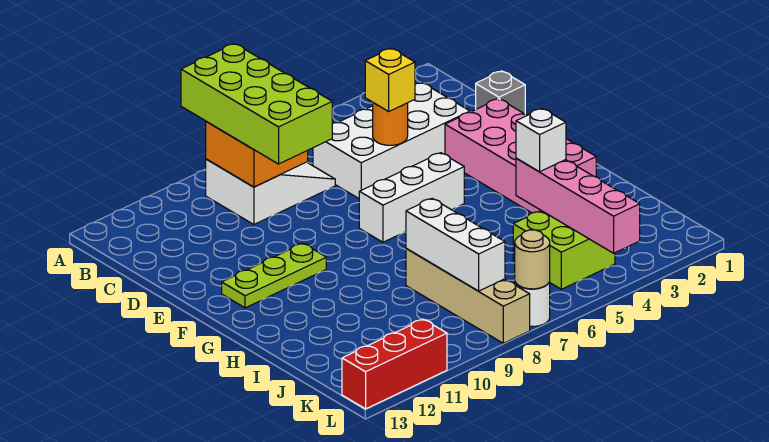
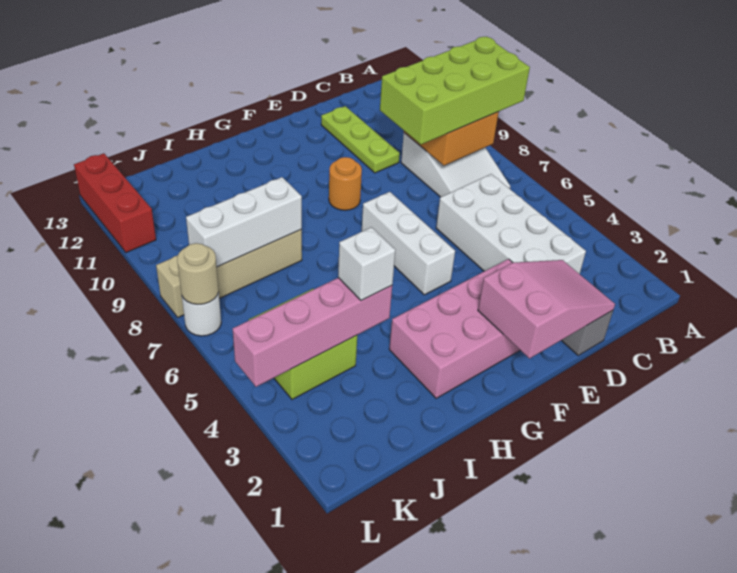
none -> pink slope D1:F2 level 2 top F
orange round brick D5 level 2 -> orange round brick F9 level 1
yellow brick D5 level 3 -> none
lime plate F10:F12 level 1 -> lime plate D10:D12 level 1

